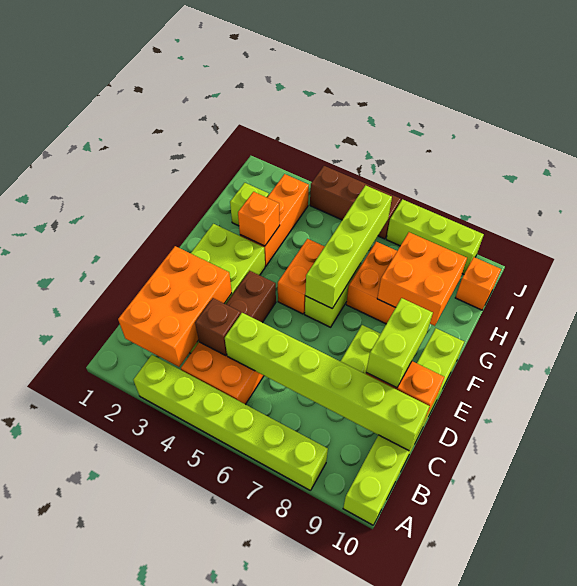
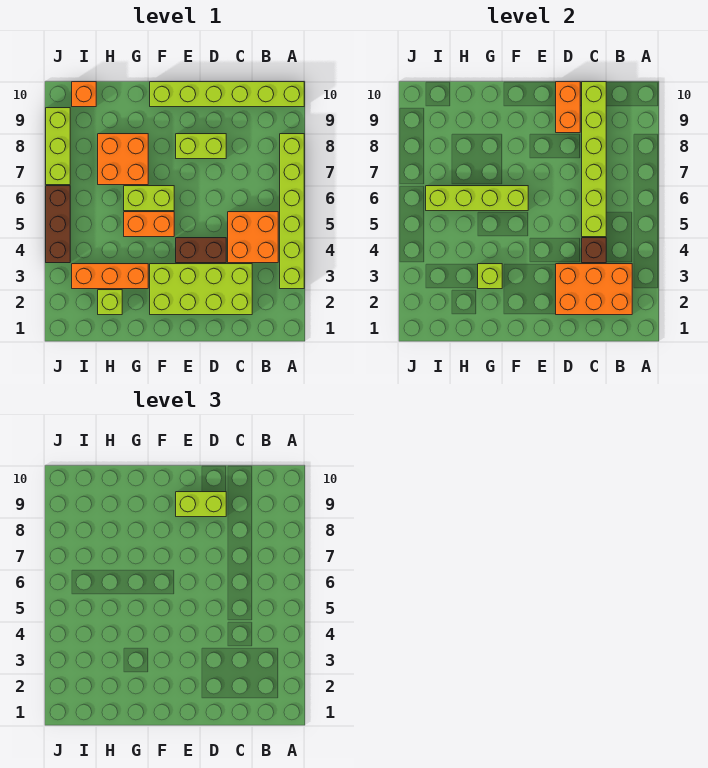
orange brick G3 level 2 -> lime brick G3 level 2
orange brick G8:H9 level 2 -> none

